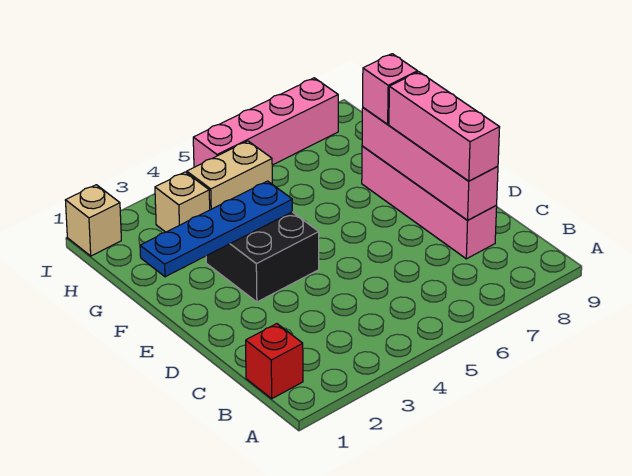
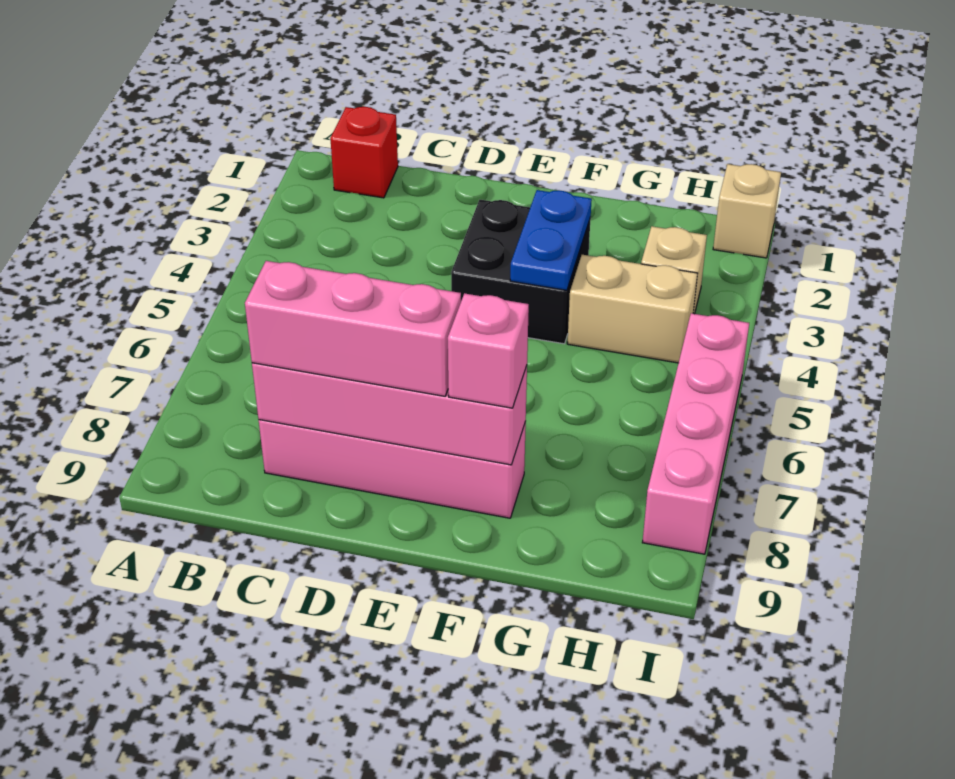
blue plate F1:F4 level 2 -> blue plate F3:F4 level 2
tan brick H4:H5 level 1 -> tan brick G4:H4 level 1

